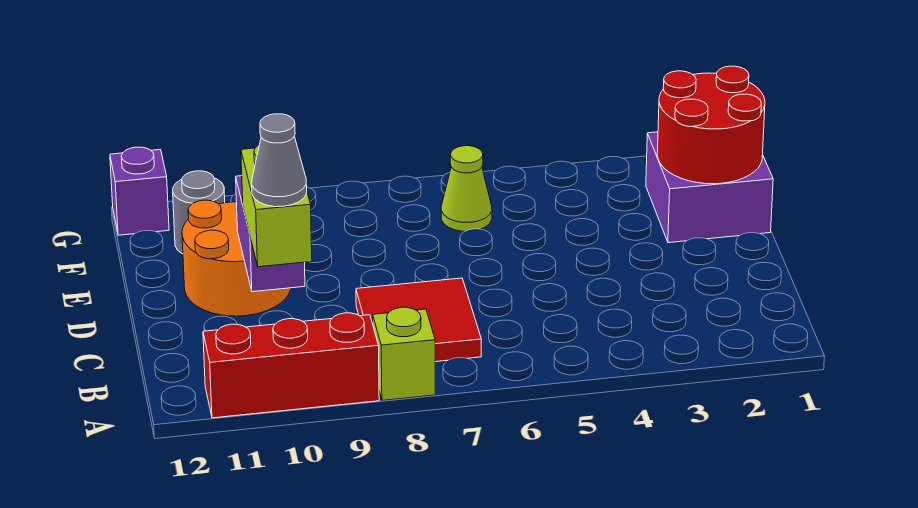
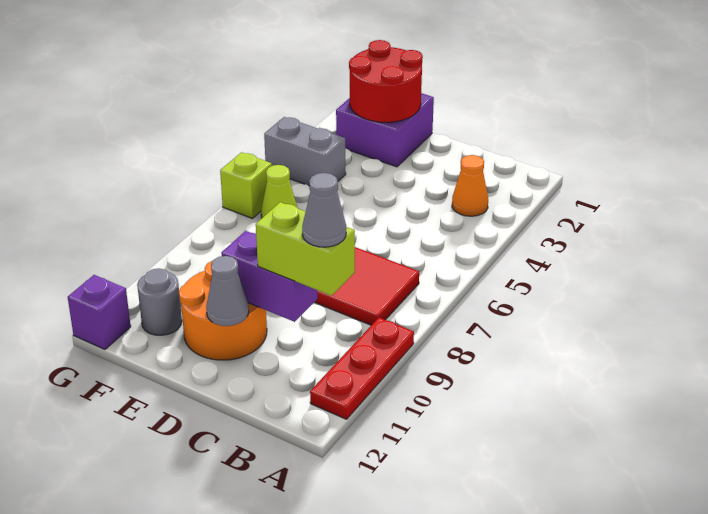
lime brick A8 level 1 -> lime brick G6 level 1
red brick A9:A11 level 1 -> red plate A9:A11 level 1
none -> orange cone B3 level 1
none -> grey cone D11 level 2
none -> grey brick F4:G4 level 1

